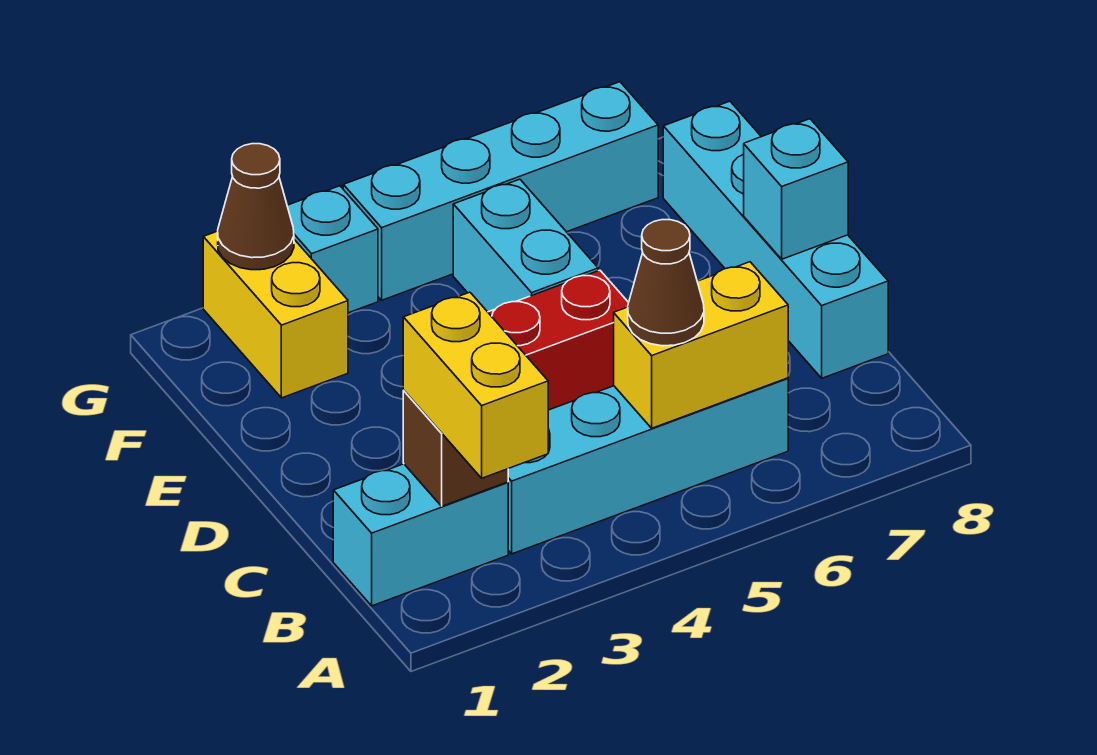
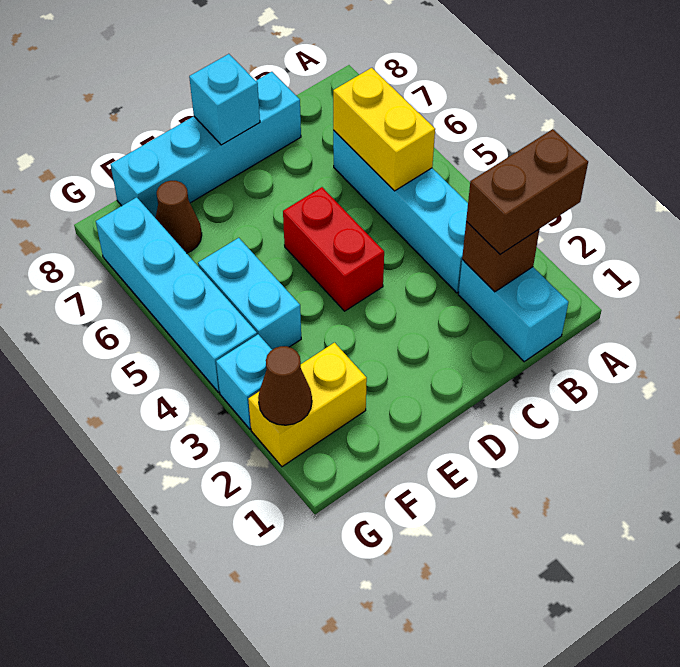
yellow brick A2:B2 level 3 -> brown brick A2:B2 level 3
brown cone B5 level 3 -> brown cone F7 level 1
cyan brick E5:F5 level 1 -> cyan brick F4:F5 level 1

